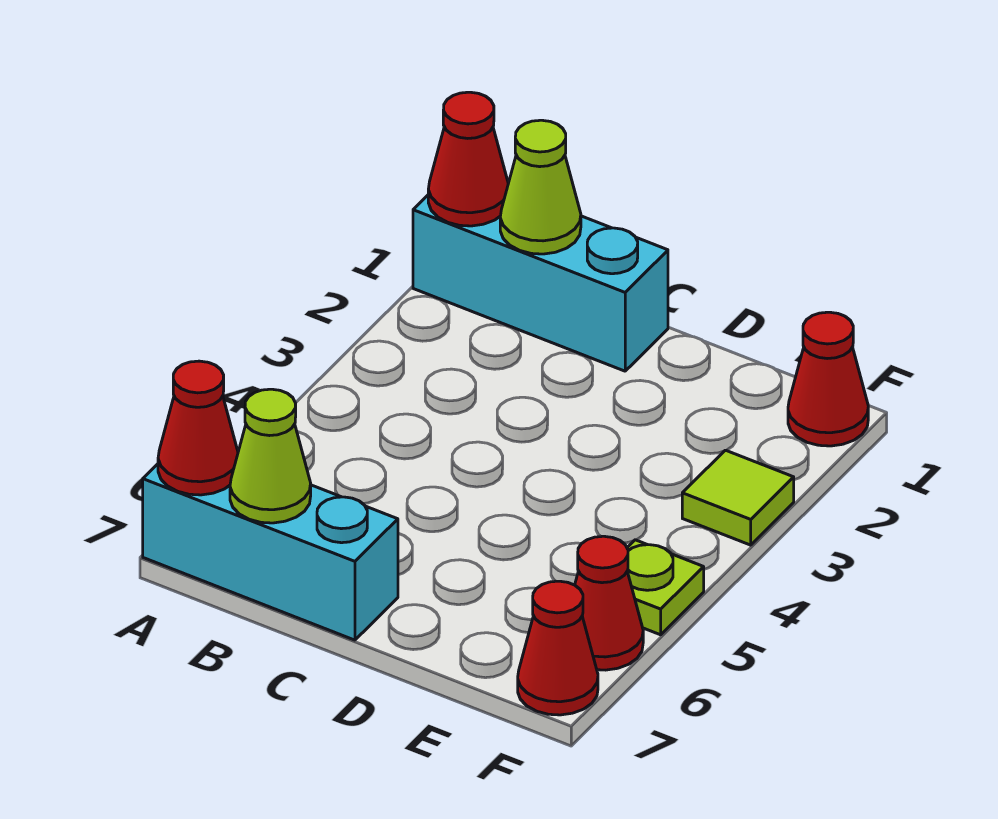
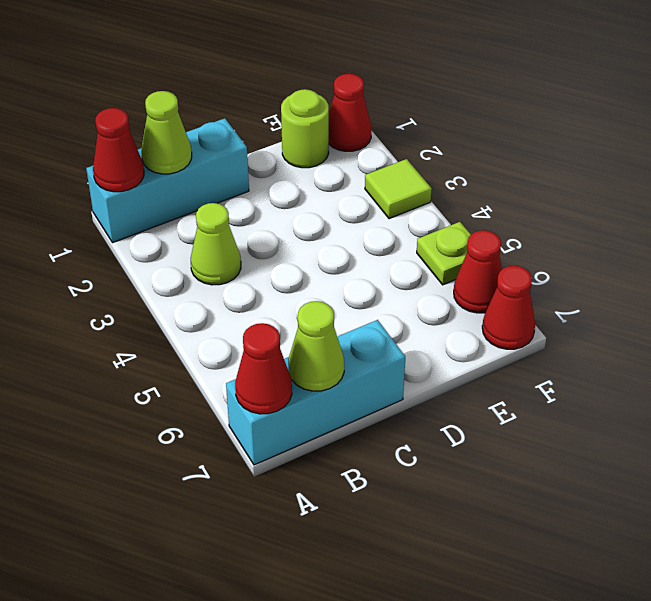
none -> lime cone B3 level 1
none -> lime round brick E1 level 1

